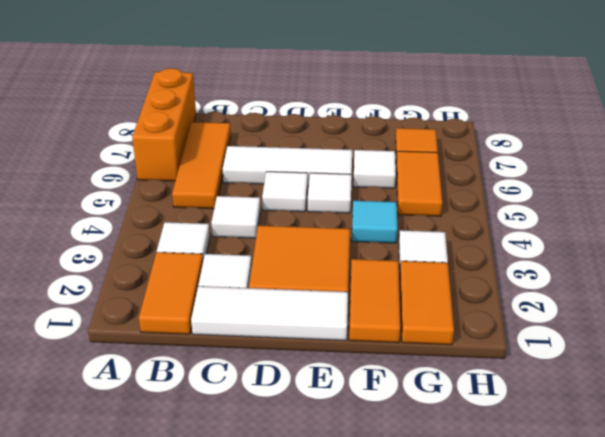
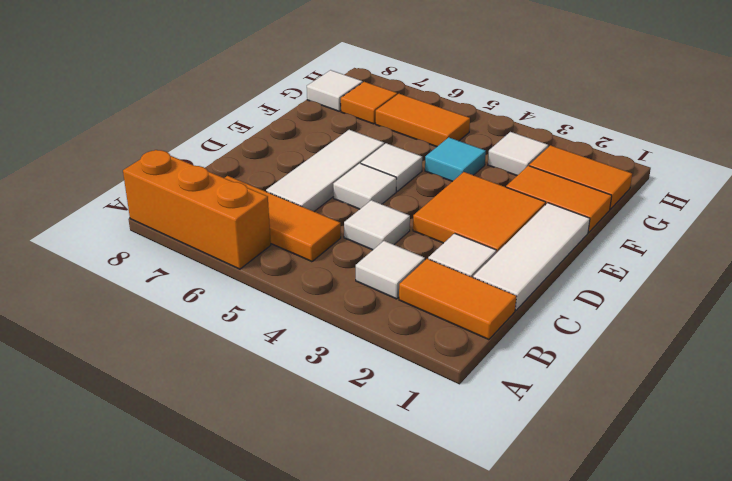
white tile F6 level 1 -> white tile G8 level 1

